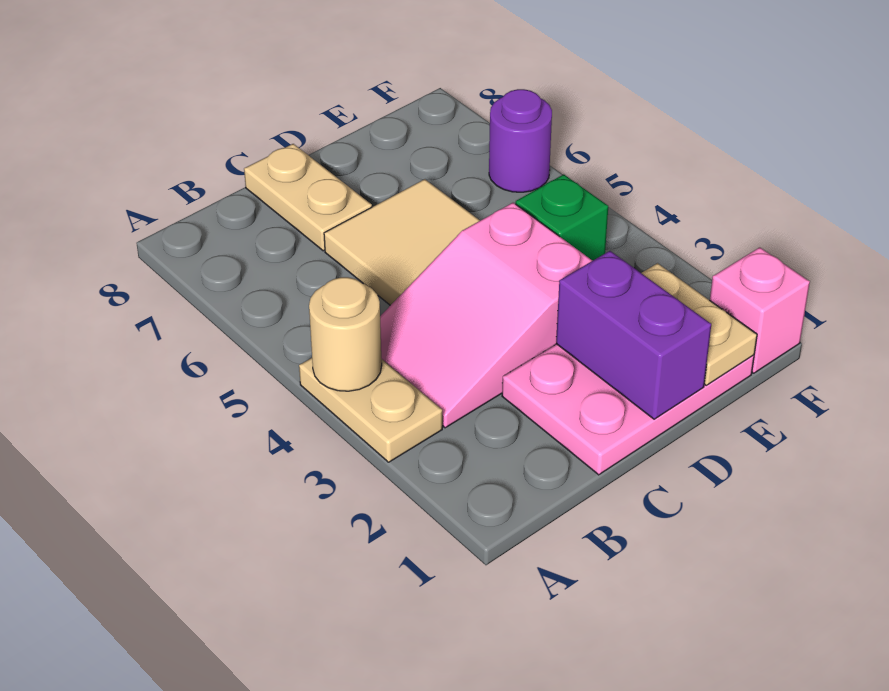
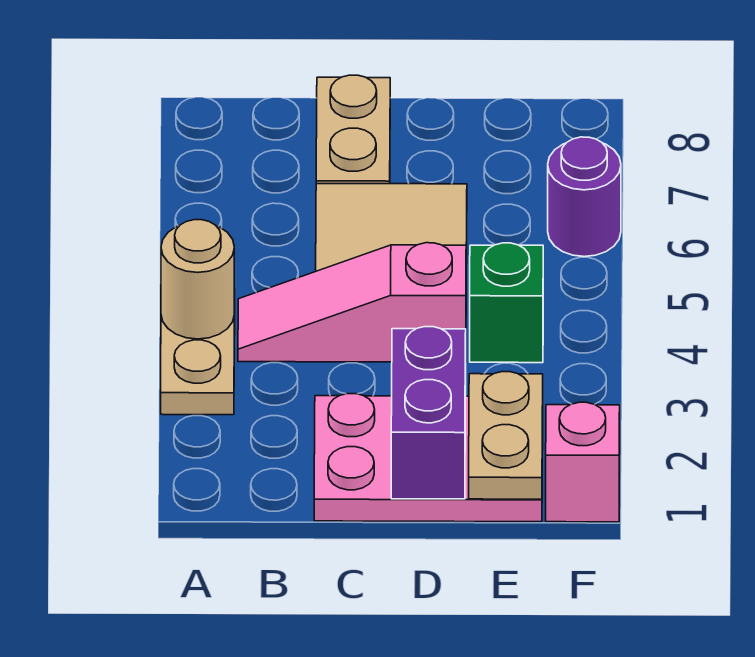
pink slope B3:D4 level 1 top D -> pink slope B4:D4 level 1 top D

